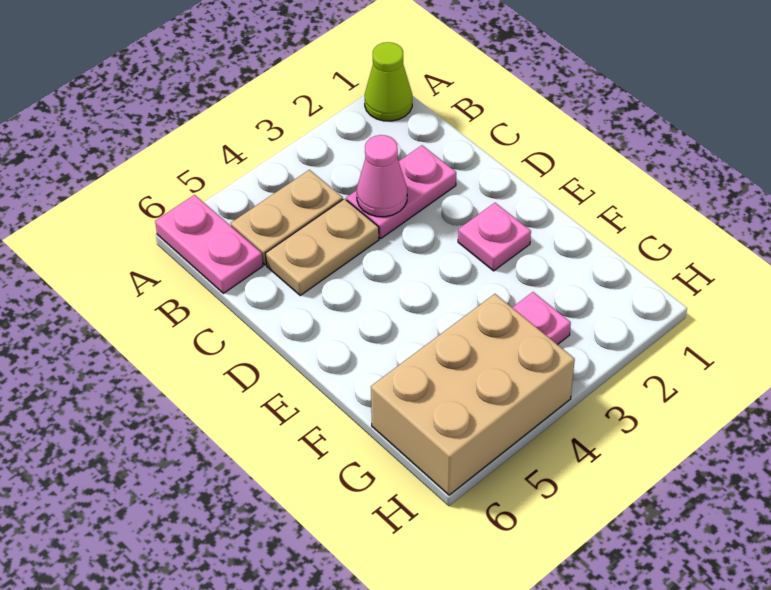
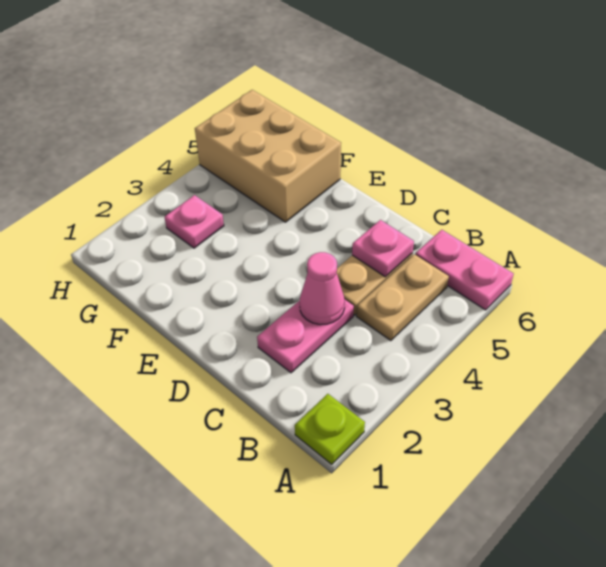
lime cone A1 level 1 -> lime plate A1 level 1
pink plate E2 level 1 -> pink plate C5 level 2
tan brick G4:H6 level 1 -> tan brick F5:H6 level 1

